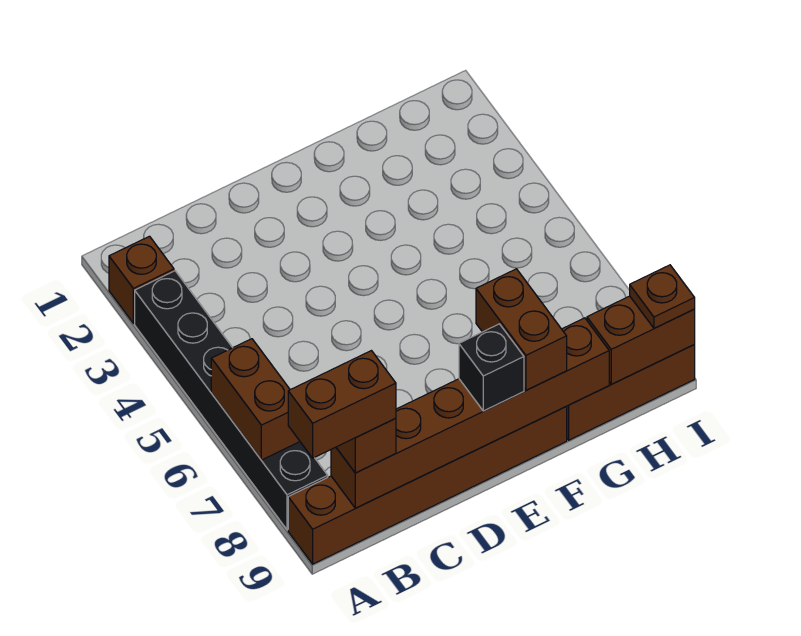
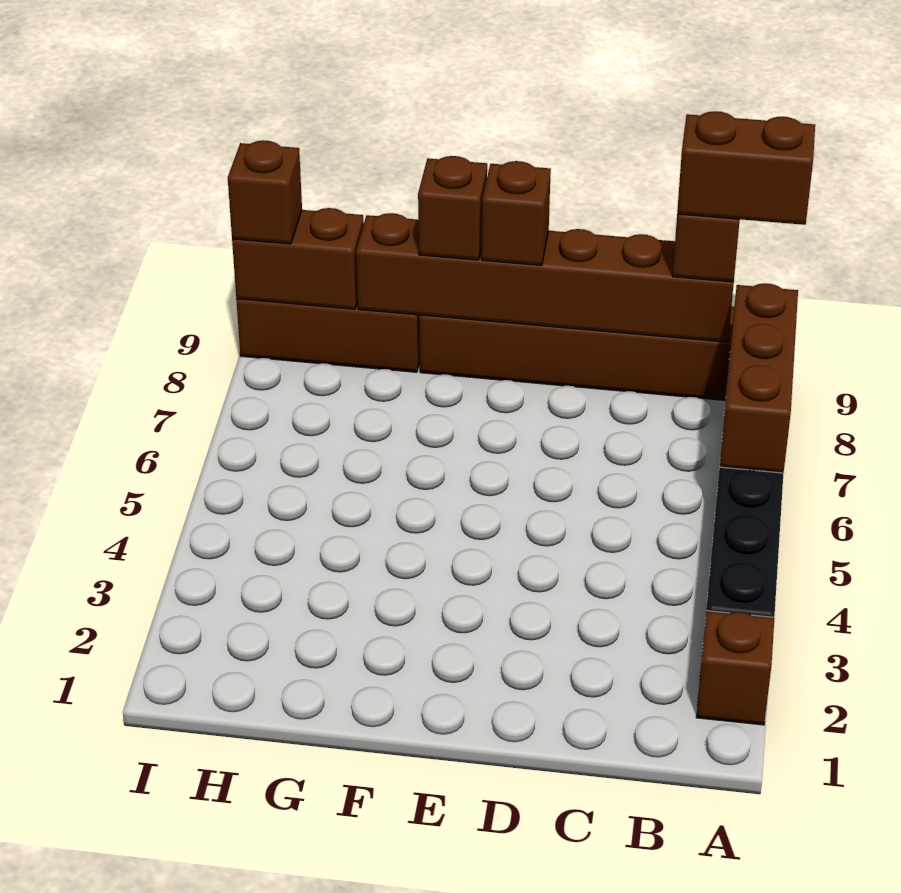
brown brick A6:A7 level 2 -> brown brick A6:A8 level 2
black brick E9 level 3 -> brown brick E9 level 3
brown brick F8:F9 level 3 -> brown brick F9 level 3
brown plate I9 level 3 -> brown brick I9 level 3

